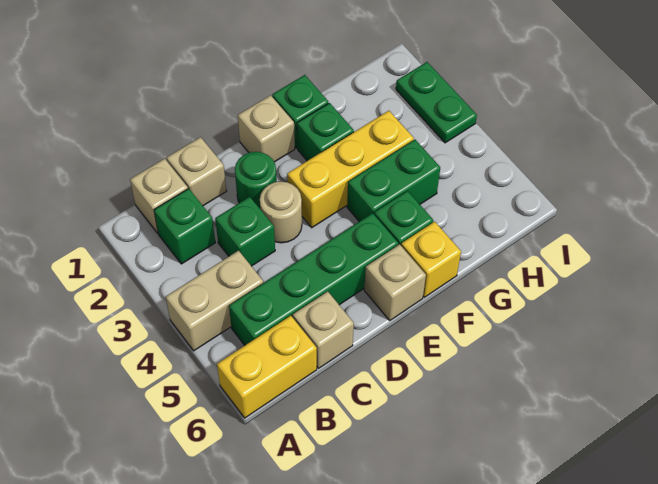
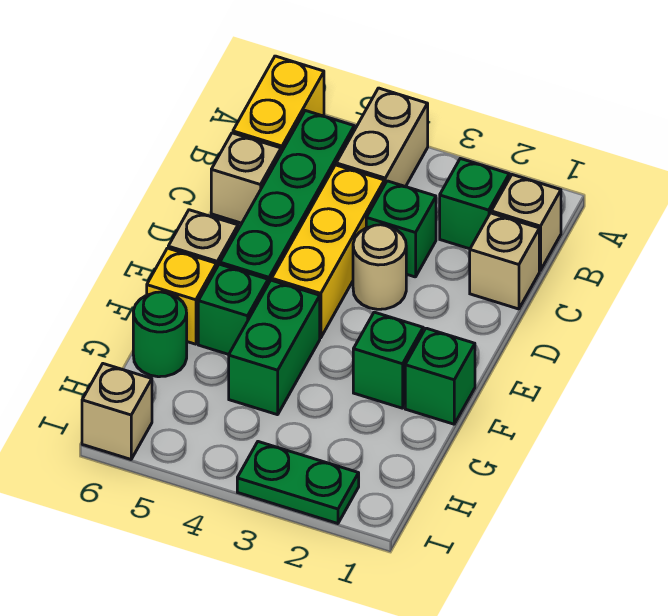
green round brick D2 level 1 -> green round brick G6 level 1
tan brick E1 level 1 -> tan brick I6 level 1
yellow brick E3:G3 level 1 -> yellow brick C4:E4 level 1

